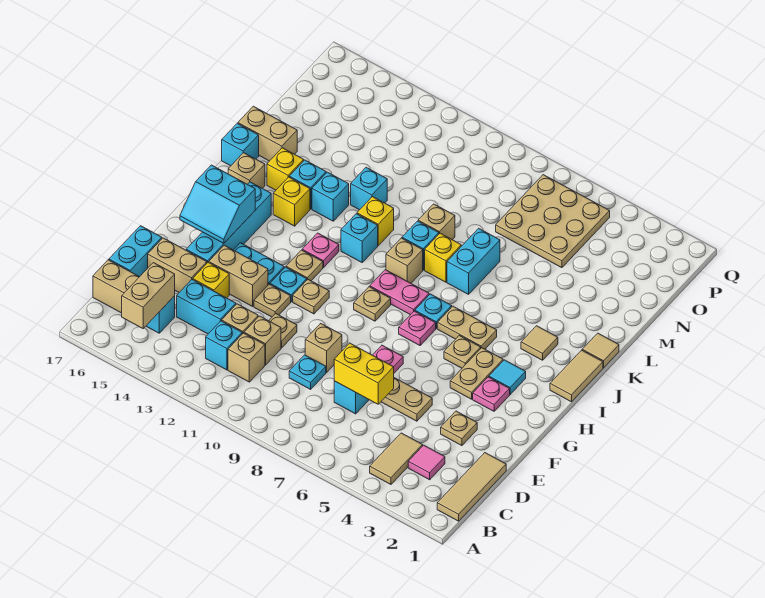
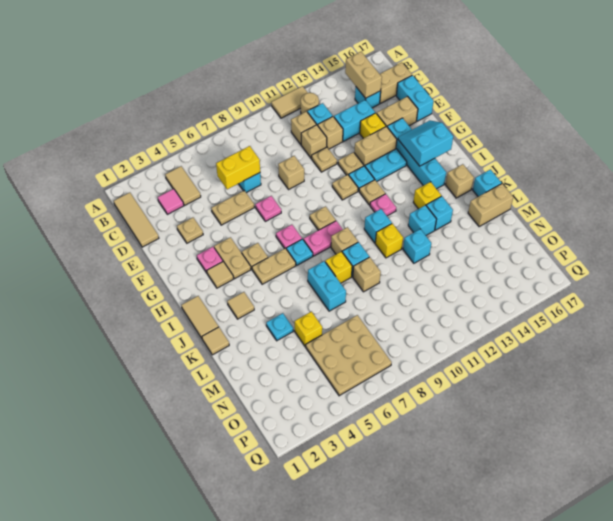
none -> tan tile A11:A12 level 1
none -> tan round brick B12 level 1
cyan plate D9 level 1 -> cyan plate L4 level 1
cyan tile H3 level 1 -> tan tile H3 level 1
yellow brick K15 level 1 -> yellow brick M5 level 1

